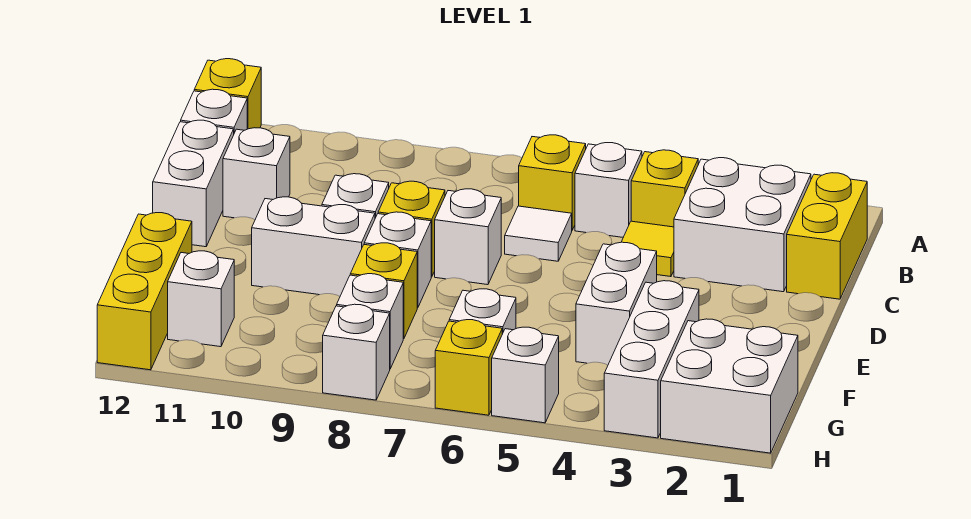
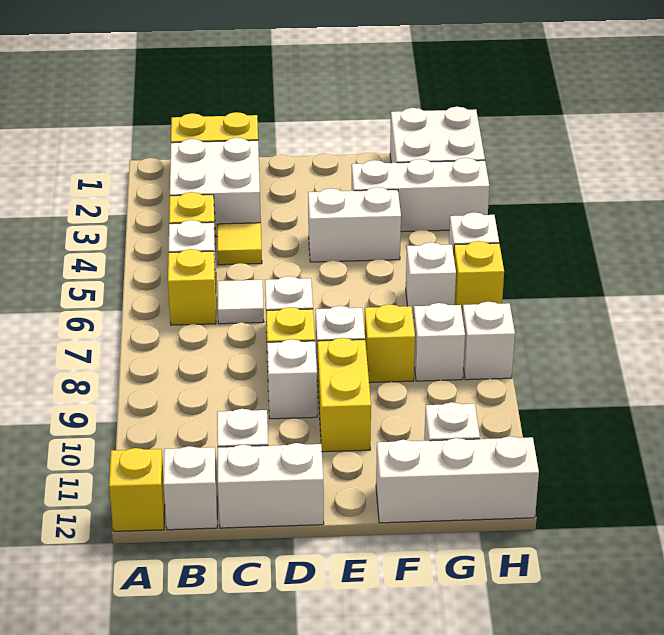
white brick E9:E10 level 1 -> yellow brick E9:E10 level 1
yellow brick F12:H12 level 1 -> white brick F12:H12 level 1

